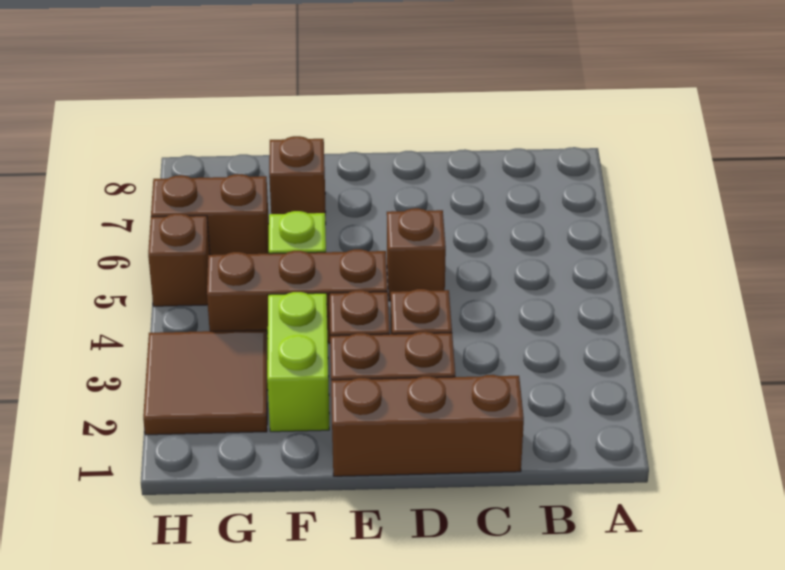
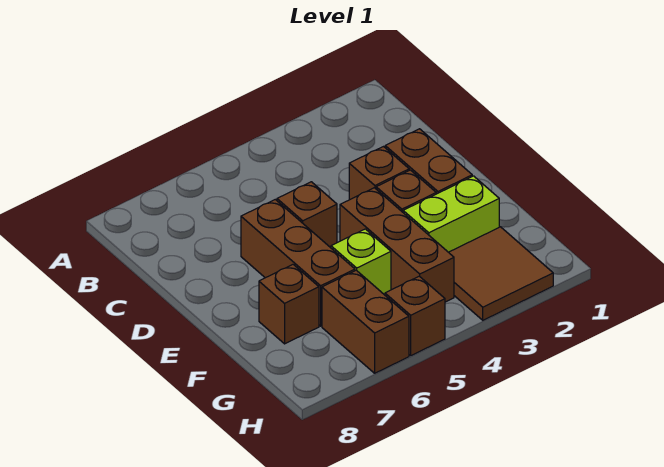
brown brick C1:E1 level 1 -> brown brick D6:F6 level 1

